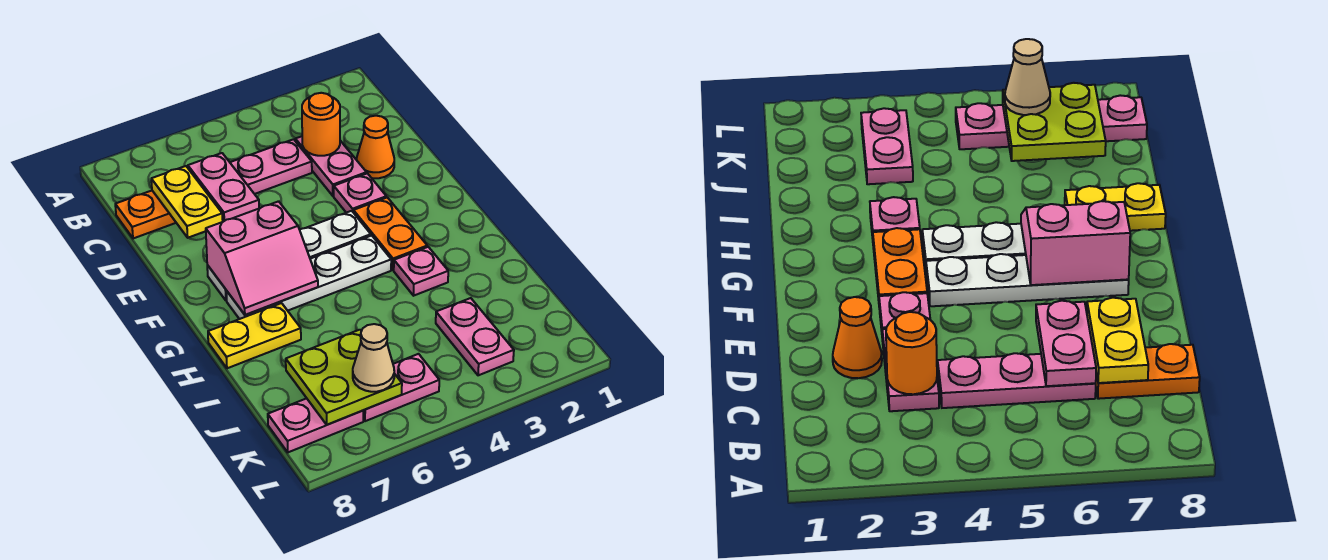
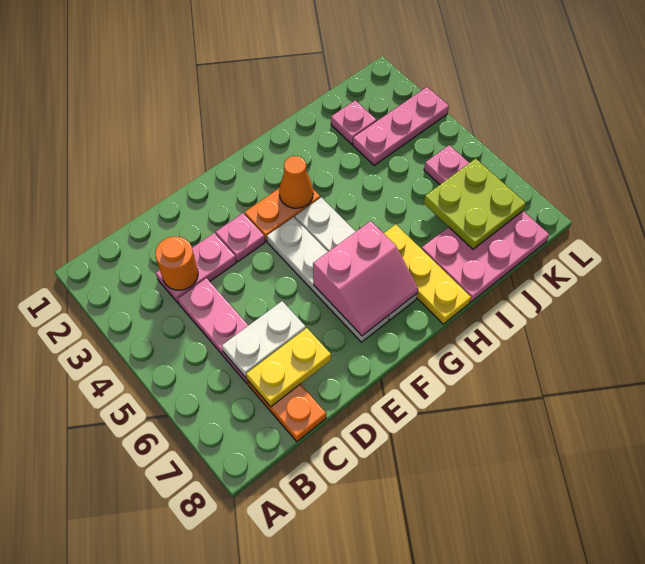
pink plate C6:D6 level 2 -> white plate C6:D6 level 2
orange cone D2 level 1 -> orange cone G3 level 2
pink slope F6:G7 level 2 top F -> pink slope F6:G7 level 2 top 6
pink plate H3 level 1 -> pink plate J2 level 1
yellow plate H7:H8 level 1 -> yellow plate H6:H8 level 1
pink plate J3:K3 level 1 -> pink plate J3:L3 level 1
tan cone K6 level 3 -> none
pink plate K7:K8 level 1 -> pink plate I7:K8 level 1

